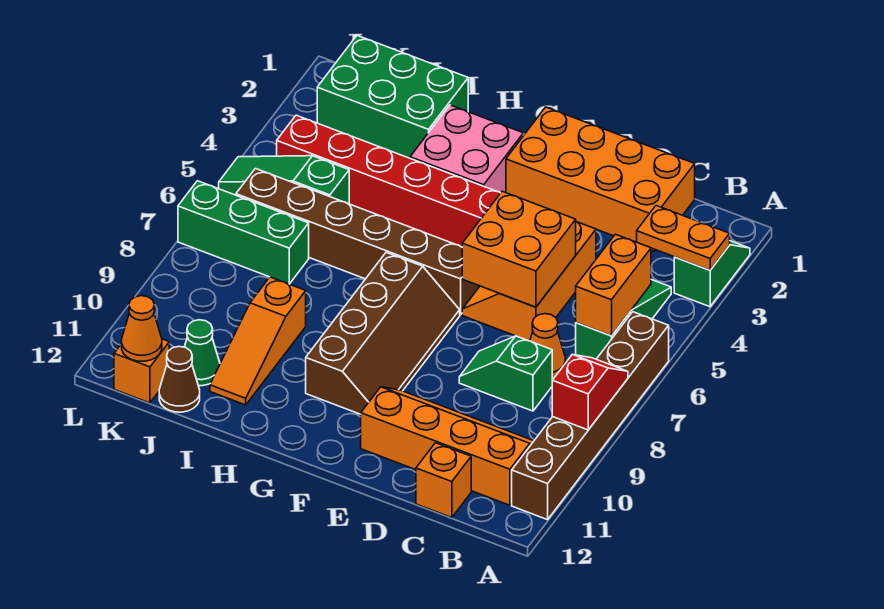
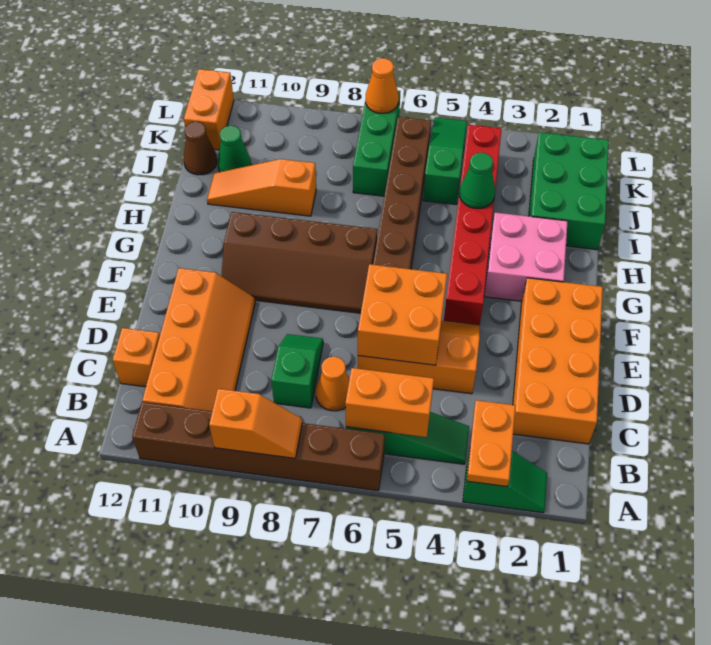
red slope A8:A9 level 2 top 9 -> orange slope A8:A9 level 2 top 9
none -> green cone I4 level 2
orange brick K12 level 1 -> orange brick K12:L12 level 1
orange cone K12 level 2 -> orange cone L7 level 2

